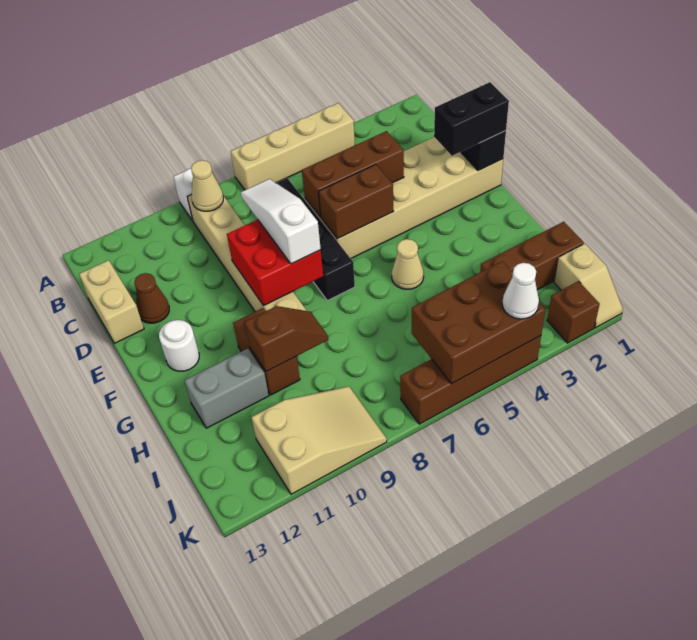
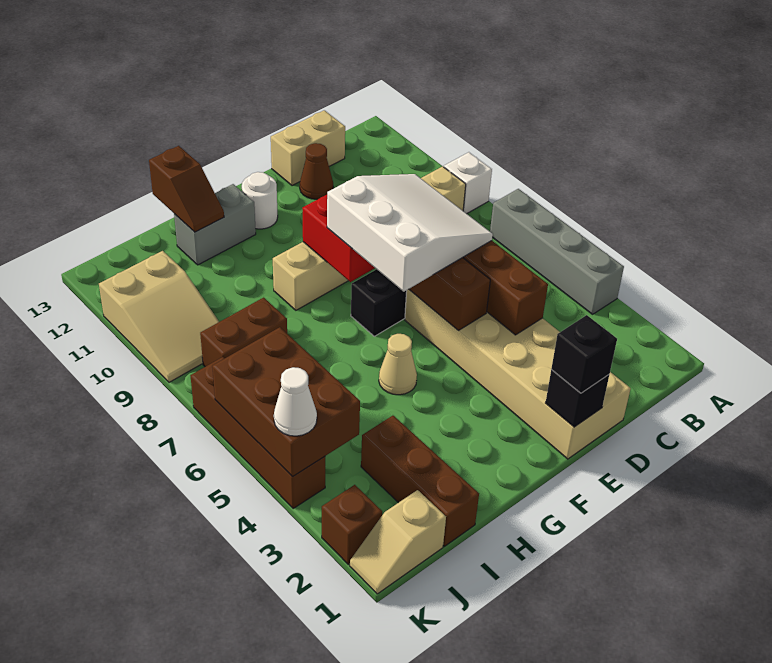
tan brick A4:A7 level 1 -> grey brick A4:A7 level 1
tan cone B9 level 2 -> none
white slope D8:F8 level 3 top F -> white slope D6:F8 level 3 top F
black brick E1:E2 level 3 -> black brick E1 level 3
brown brick G10:H10 level 1 -> brown brick I8:J8 level 1
brown slope H9:H10 level 2 top 10 -> brown slope H12:H13 level 2 top 13
grey brick H11:H12 level 1 -> grey brick G12:H12 level 1

